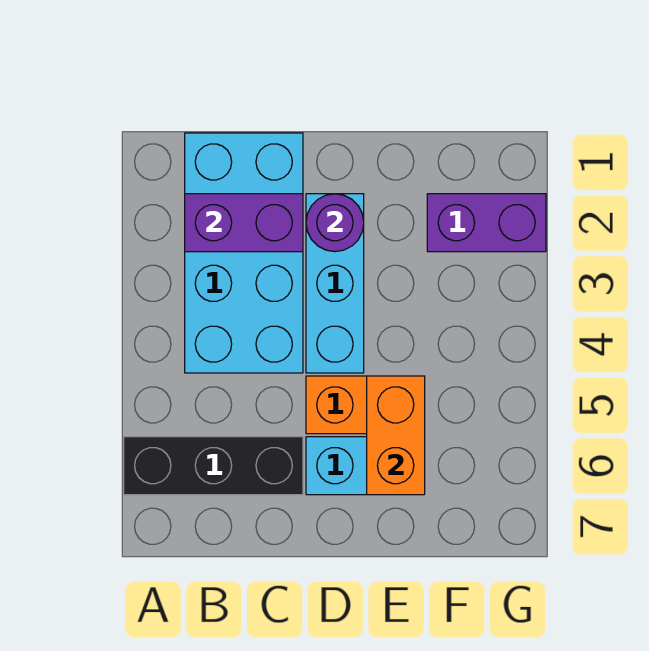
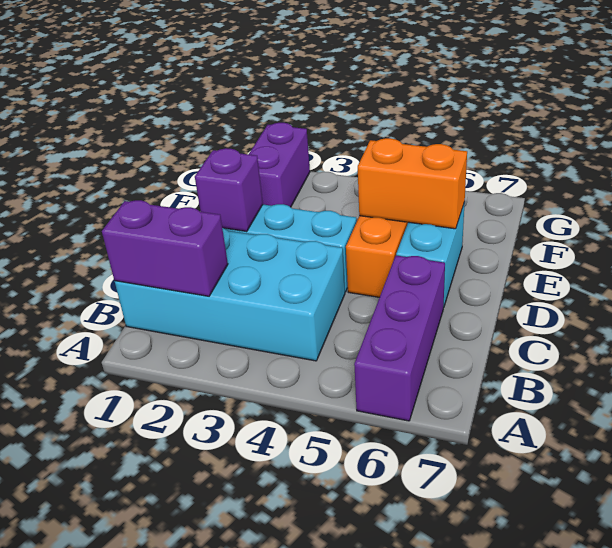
black brick A6:C6 level 1 -> purple brick A6:C6 level 1
purple brick B2:C2 level 2 -> purple brick B1:B2 level 2
purple round brick D2 level 2 -> purple brick D2 level 2

